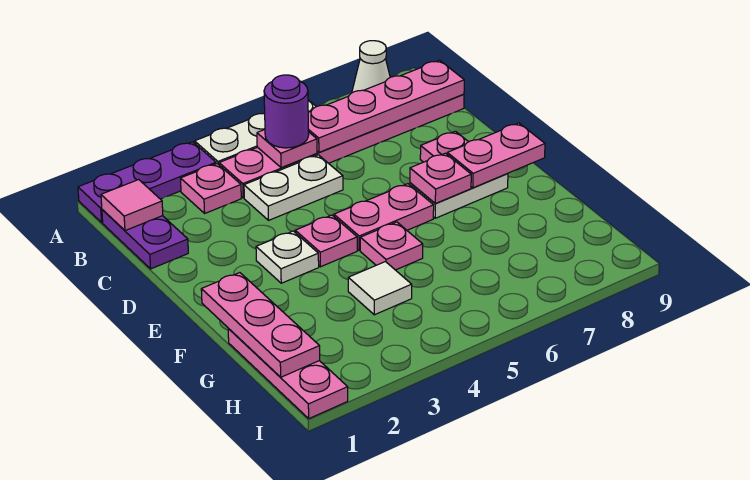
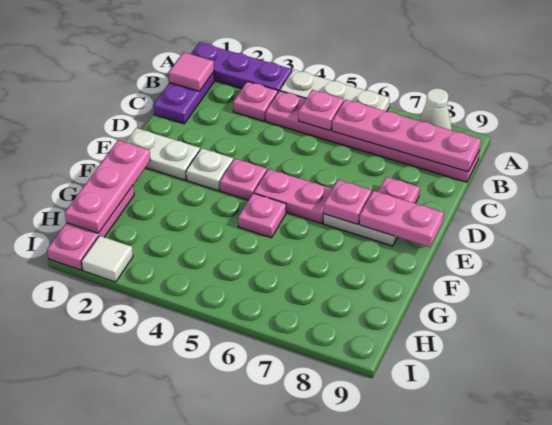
purple round brick B5 level 3 -> none
white plate C4:C5 level 1 -> white plate E1:E2 level 1
white tile G4 level 1 -> white tile I2 level 1

